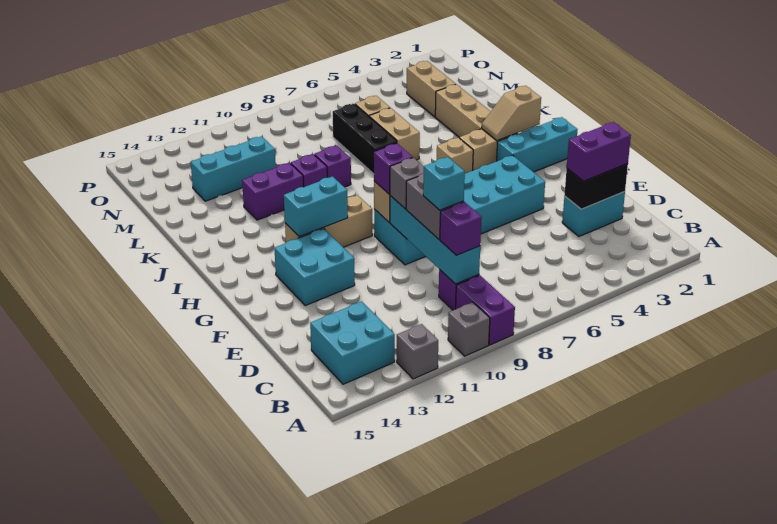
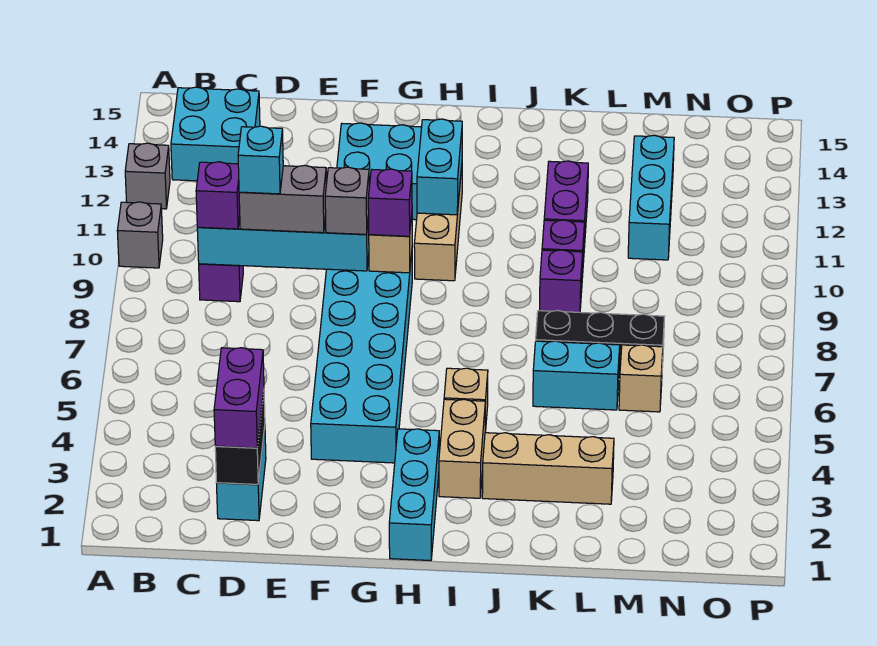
purple brick A9:B9 level 1 -> none
tan slope I2:I3 level 2 top 2 -> none
tan brick K6:L6 level 1 -> cyan brick K6:L6 level 1
tan brick M3:N3 level 1 -> none

